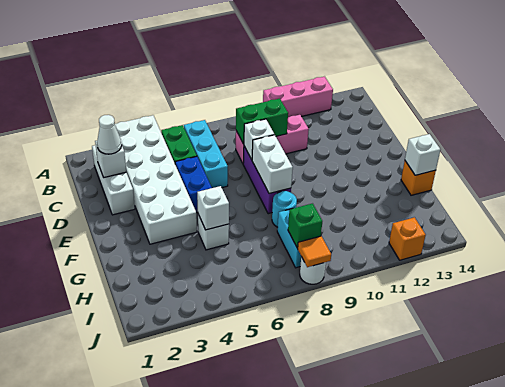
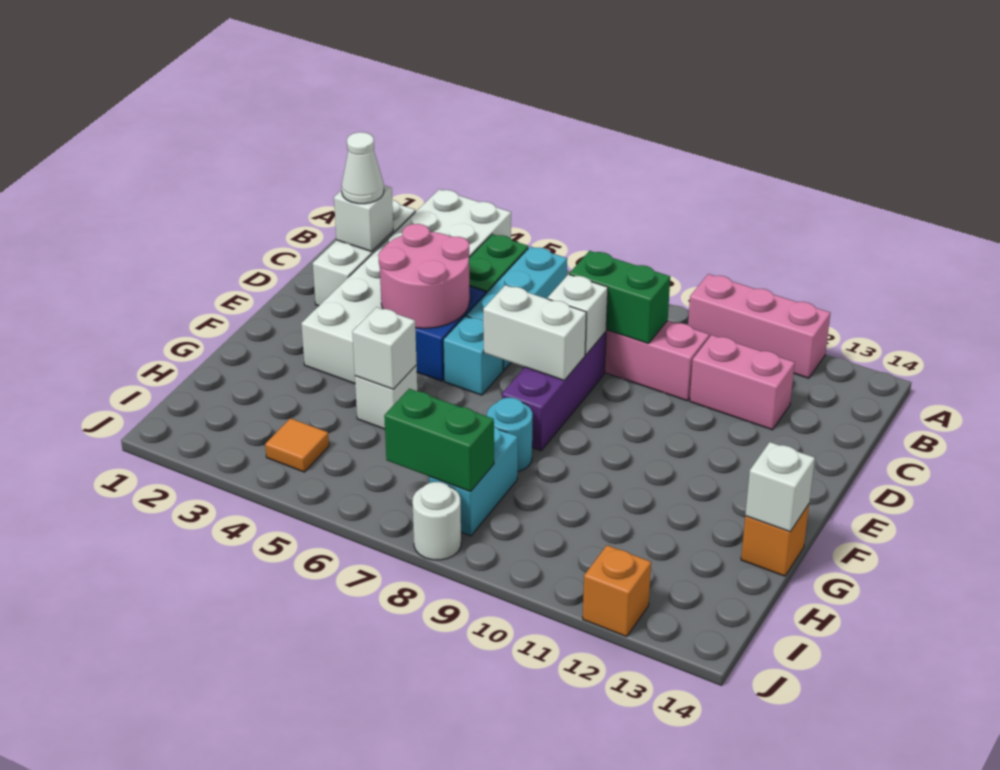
none -> pink brick C11:C12 level 1
none -> pink round brick D4:E5 level 2
none -> cyan brick E6 level 1
white brick E8:F8 level 2 -> white brick E7:E8 level 2
green brick I8 level 2 -> green brick I7:I8 level 2
orange tile J8 level 2 -> orange tile I4 level 1

